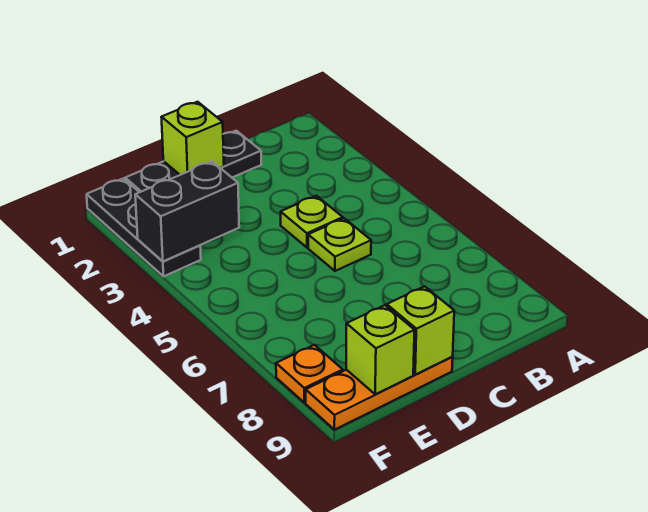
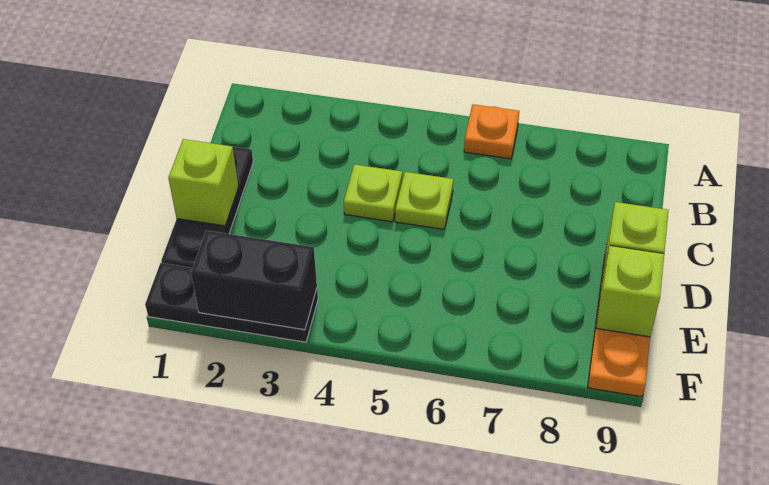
black brick E3:F3 level 2 -> black brick F2:F3 level 2
orange plate F8 level 1 -> orange plate A6 level 1

